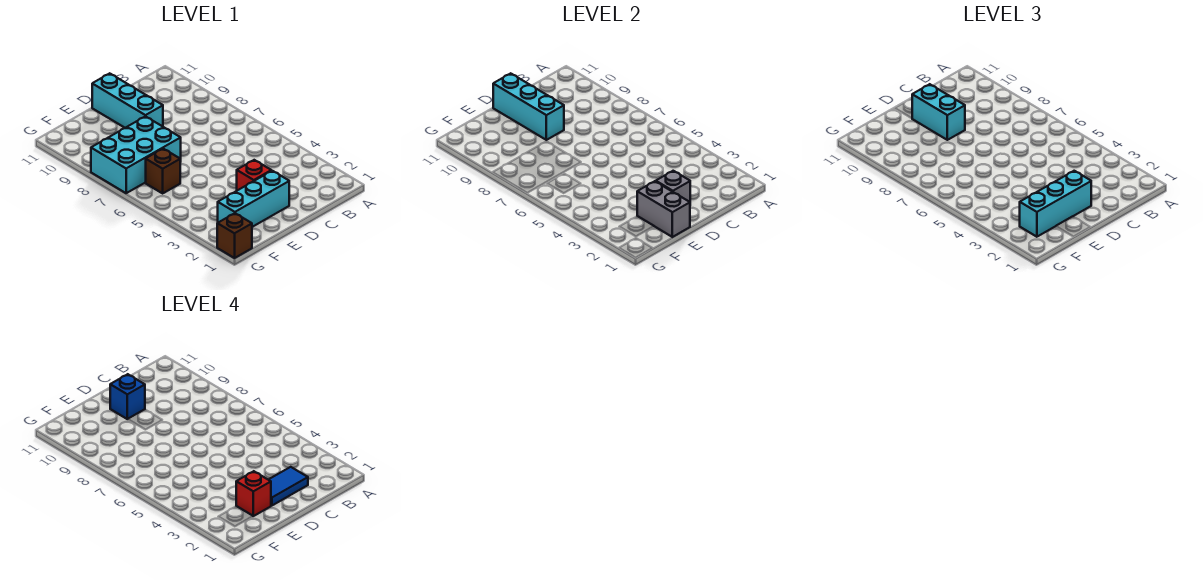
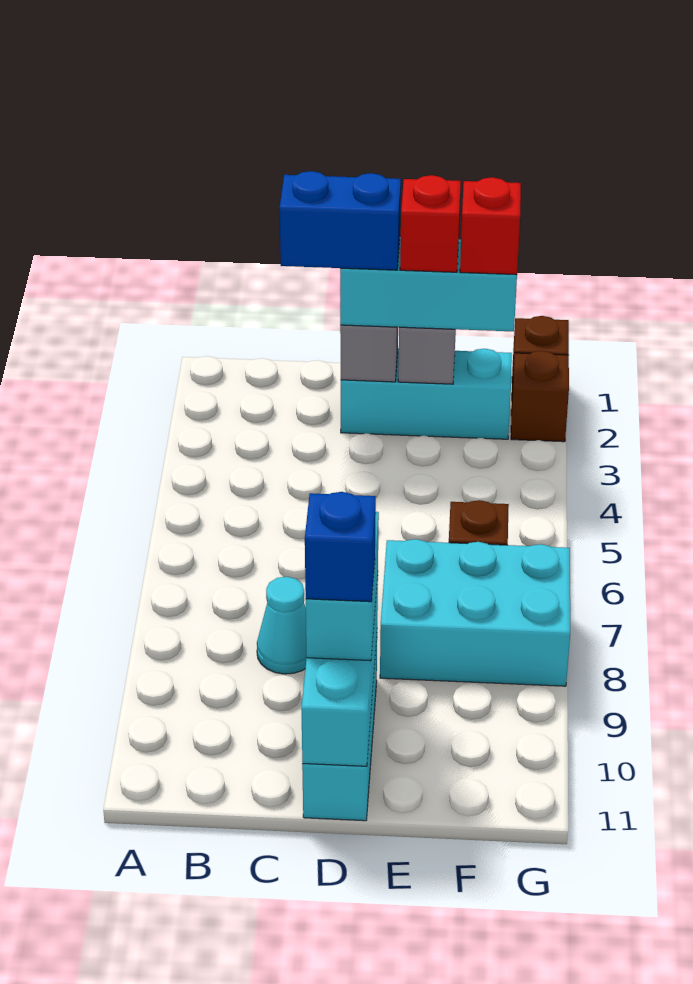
blue tile C2:D2 level 4 -> blue brick C2:D2 level 4
none -> cyan cone C8 level 1
red brick D3 level 1 -> red brick F2 level 4
none -> brown brick G2 level 1

